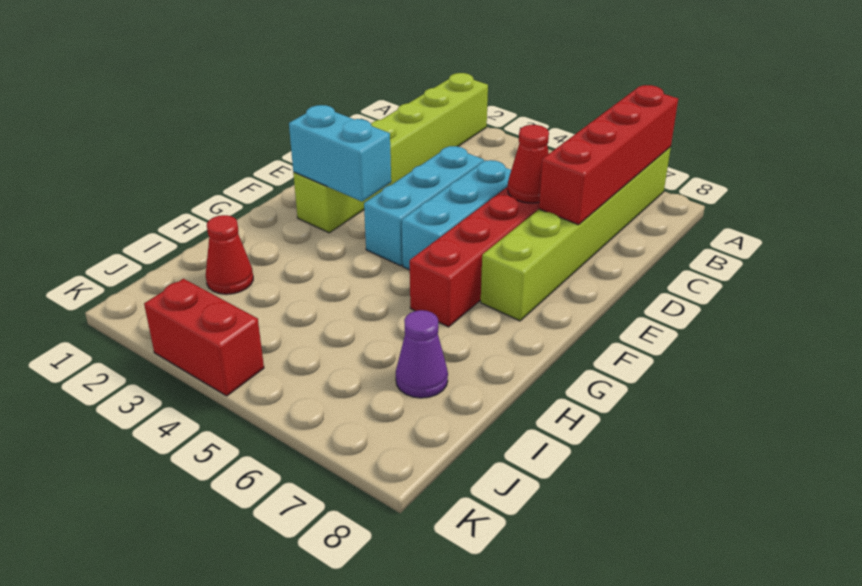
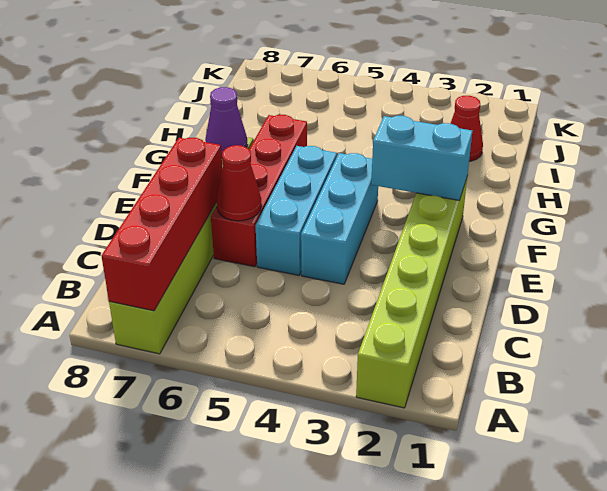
purple cone I7 level 1 -> purple cone F7 level 2
red brick K3:K4 level 1 -> none

